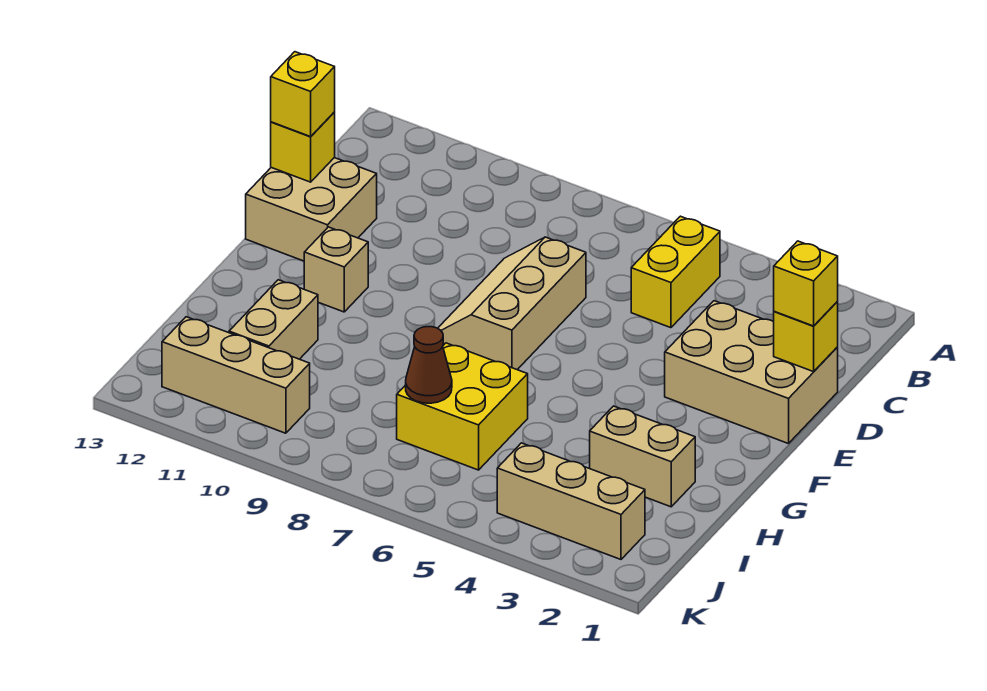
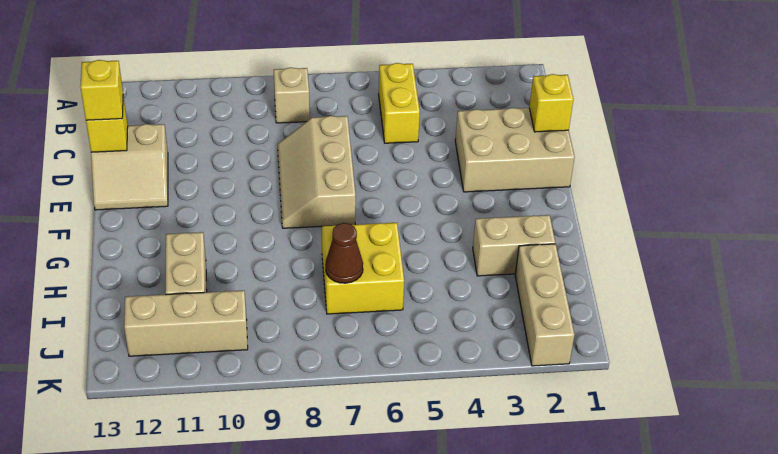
yellow brick D1 level 3 -> none
tan brick D12:E13 level 1 -> tan slope D12:E13 level 1 top D
tan brick F11 level 1 -> tan brick B8 level 1
tan brick J2:J4 level 1 -> tan brick I2:K2 level 1

